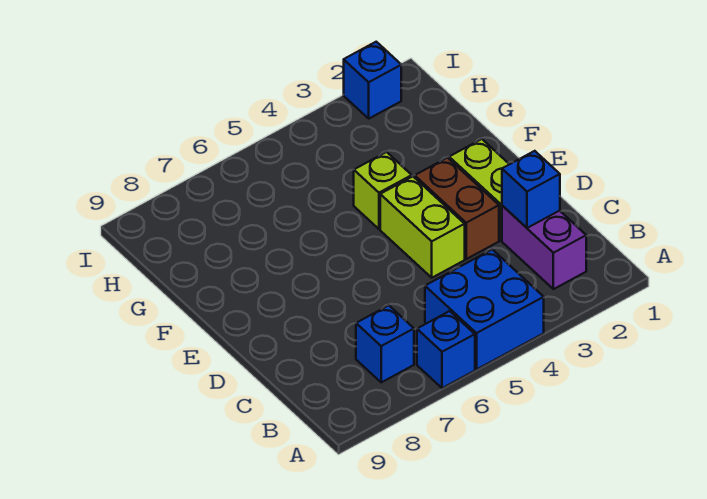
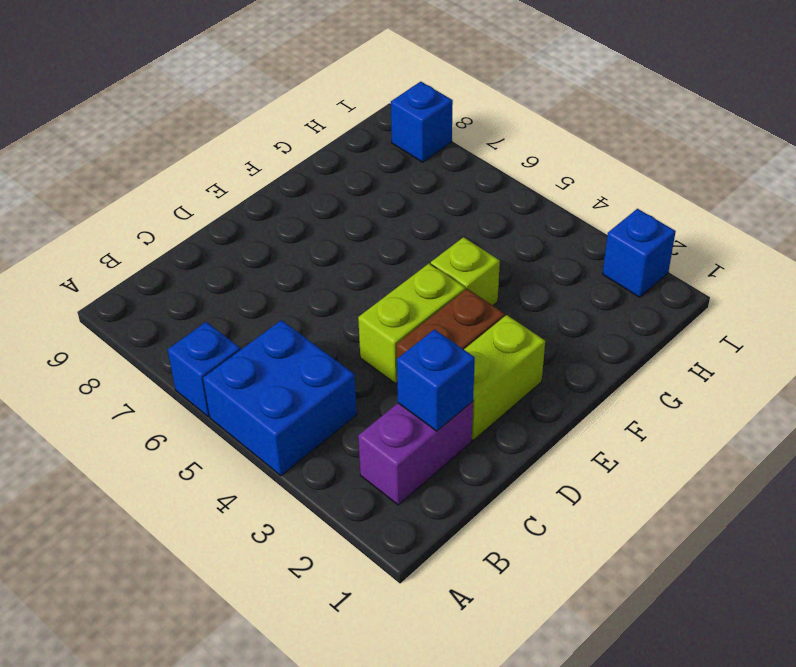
blue brick B7 level 1 -> blue brick I8 level 1

